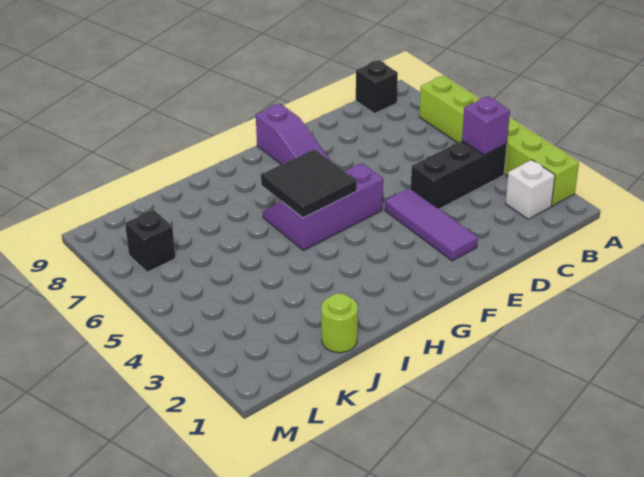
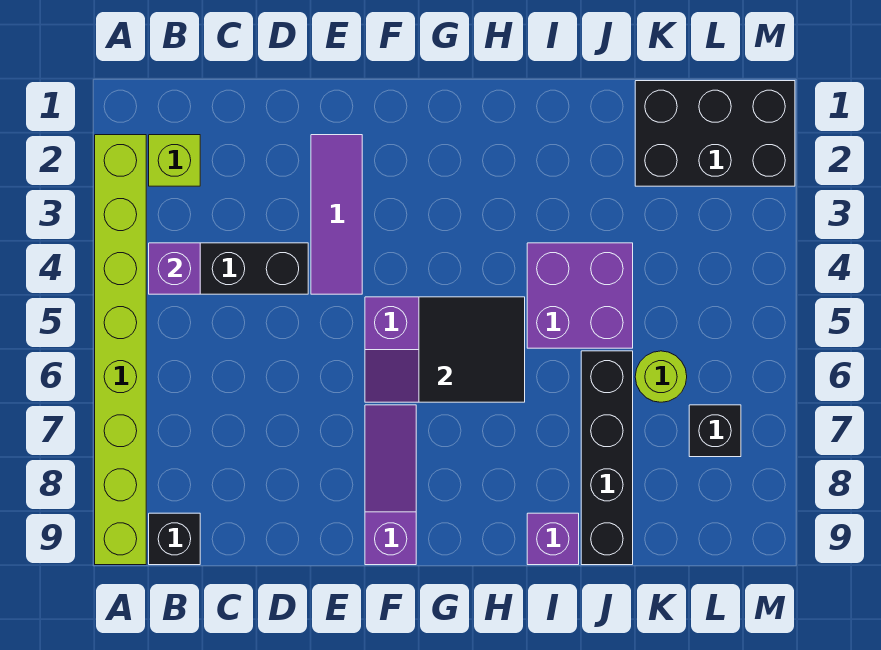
lime brick A2:A7 level 1 -> lime brick A2:A9 level 1
white brick B2 level 1 -> lime brick B2 level 1
none -> purple brick I4:J5 level 1
none -> purple brick I9 level 1
lime round brick J1 level 1 -> lime round brick K6 level 1
none -> black brick J6:J9 level 1
none -> black brick K1:M2 level 1

